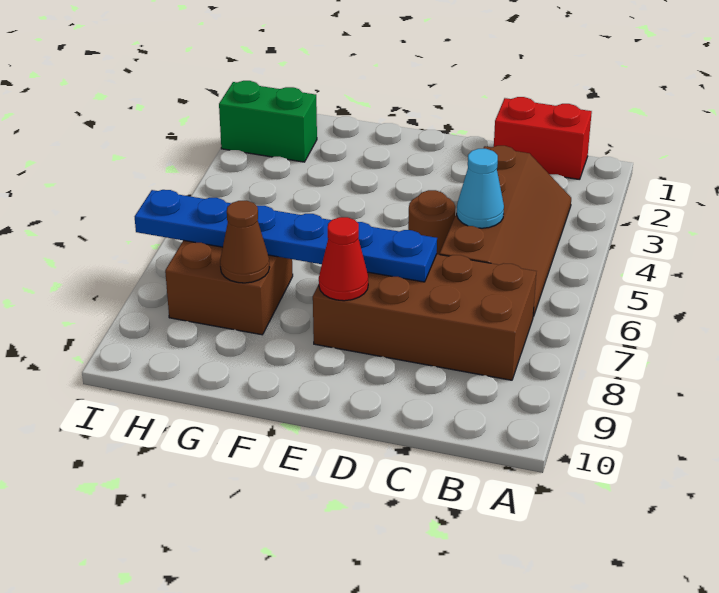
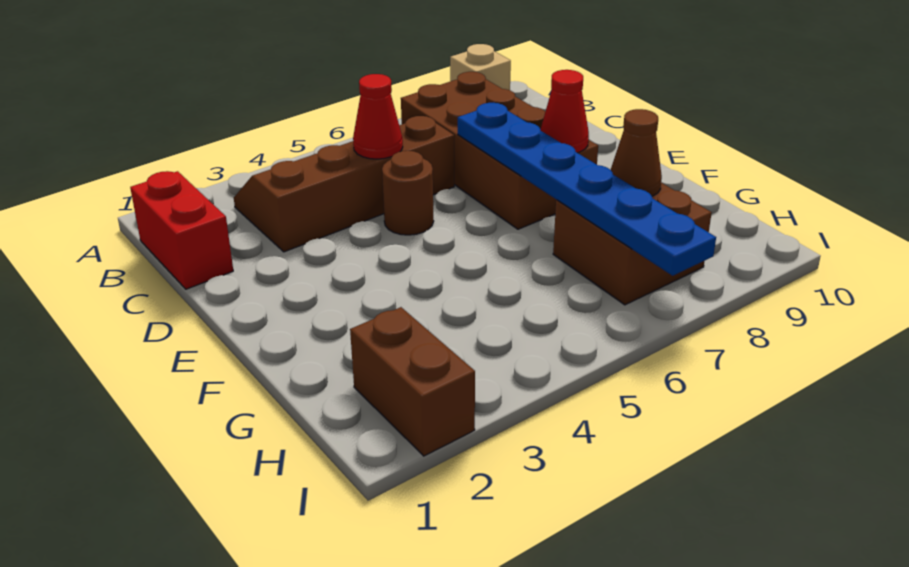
none -> tan brick A9 level 1
cyan cone C5 level 2 -> red cone C5 level 2
green brick H2:I2 level 1 -> brown brick H2:I2 level 1

